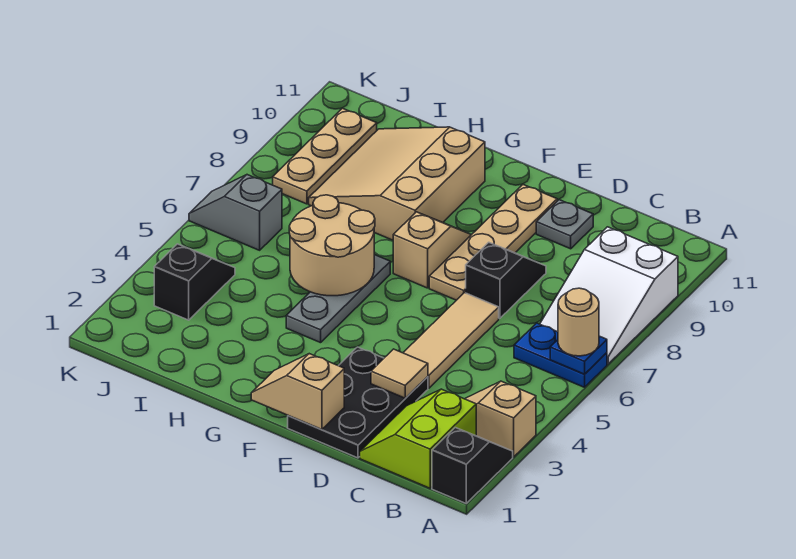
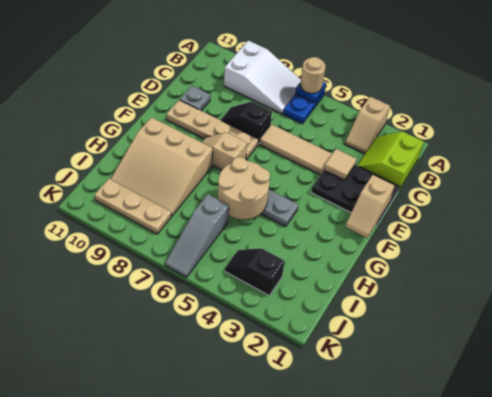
black slope A1:A2 level 1 top 1 -> none
lime slope B1:C2 level 1 top B -> lime slope B1:C2 level 1 top 1
grey slope J6:K6 level 1 top J -> grey slope I6:K6 level 1 top I

